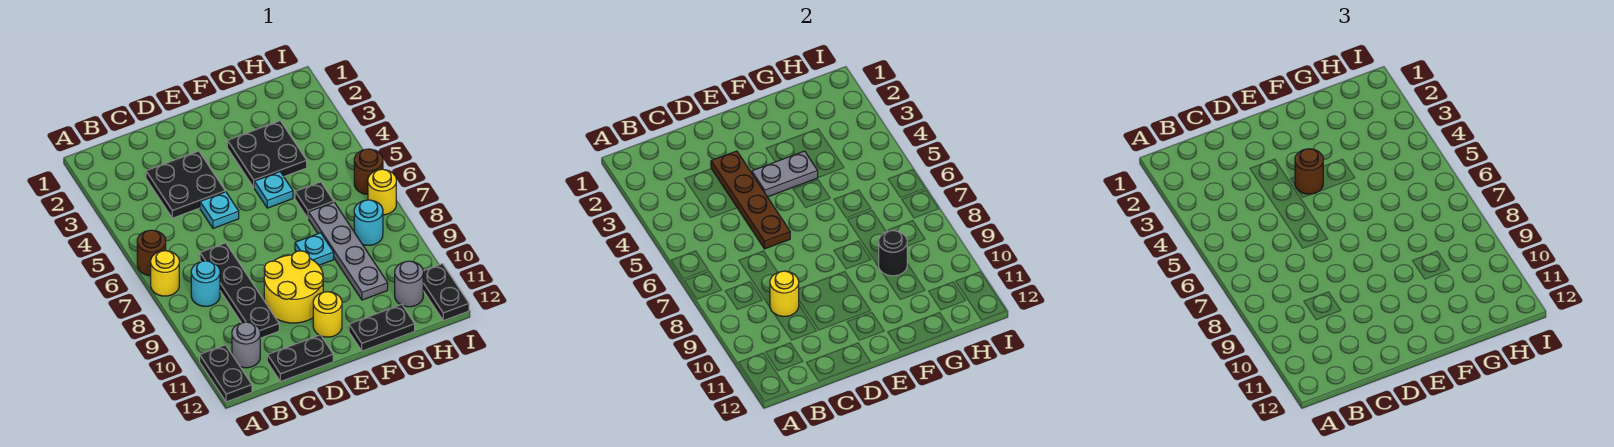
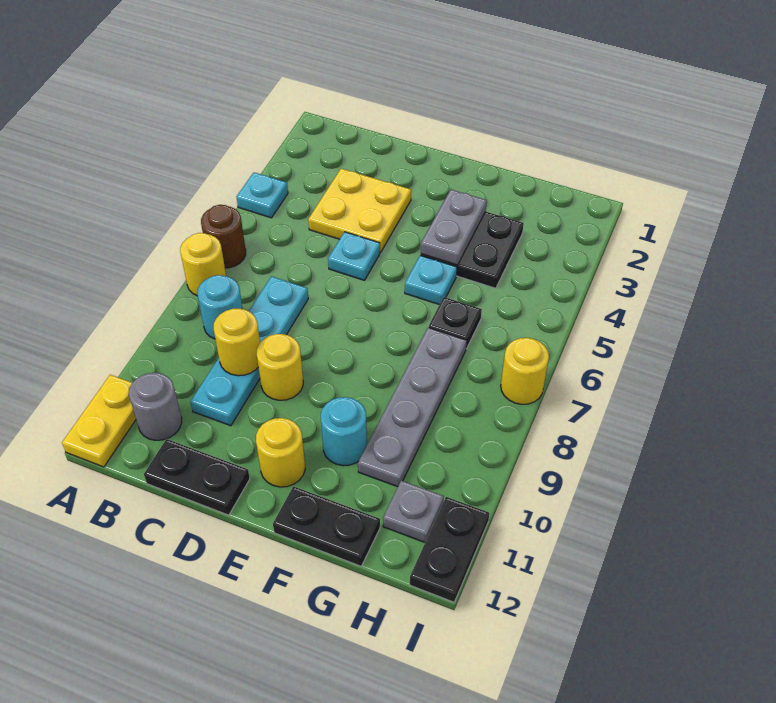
black plate A11:A12 level 1 -> yellow plate A11:A12 level 1
black plate C3:D4 level 1 -> yellow plate C3:D4 level 1
black plate C7:C10 level 1 -> cyan plate C7:C10 level 1
brown plate D3:D6 level 2 -> none
yellow round brick D9:E10 level 1 -> yellow round brick D9 level 1
grey plate E4:F4 level 2 -> grey plate F3:F4 level 2
brown round brick E4 level 3 -> none
cyan plate F8 level 1 -> cyan plate A4 level 1
black round brick G9 level 2 -> none
cyan round brick H8 level 1 -> cyan round brick F10 level 1
grey round brick H11 level 1 -> grey plate H11 level 1
brown round brick I6 level 1 -> none

